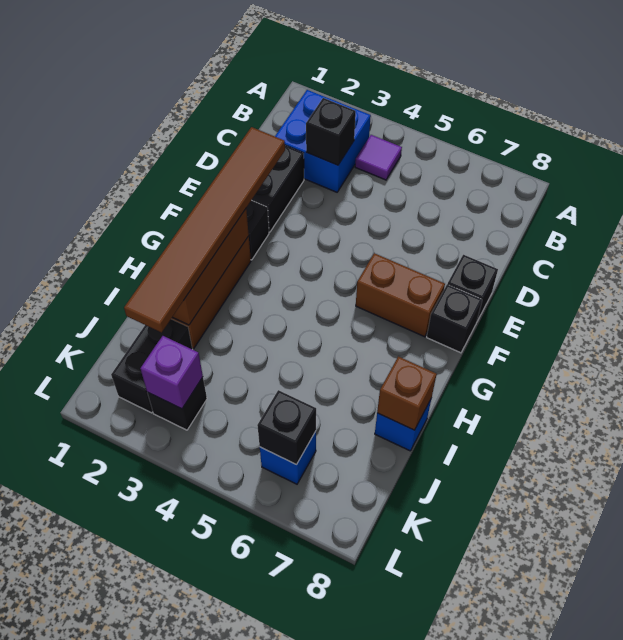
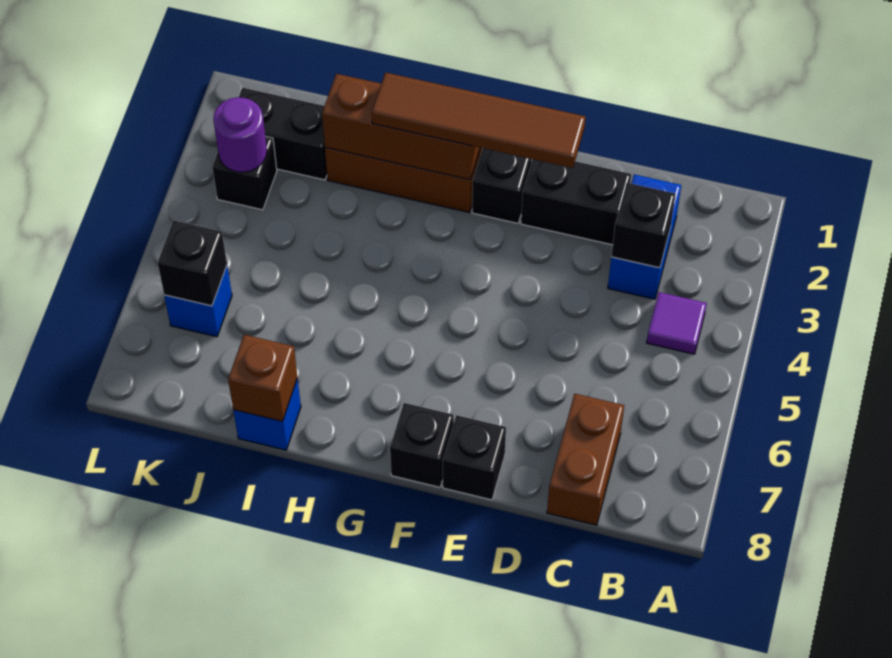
blue brick B2:C3 level 1 -> blue brick C2:C3 level 1
brown tile E2:J2 level 3 -> brown tile E2:H2 level 3
brown brick F6:F7 level 1 -> brown brick C7:C8 level 1
purple brick K3 level 2 -> purple round brick K3 level 2

